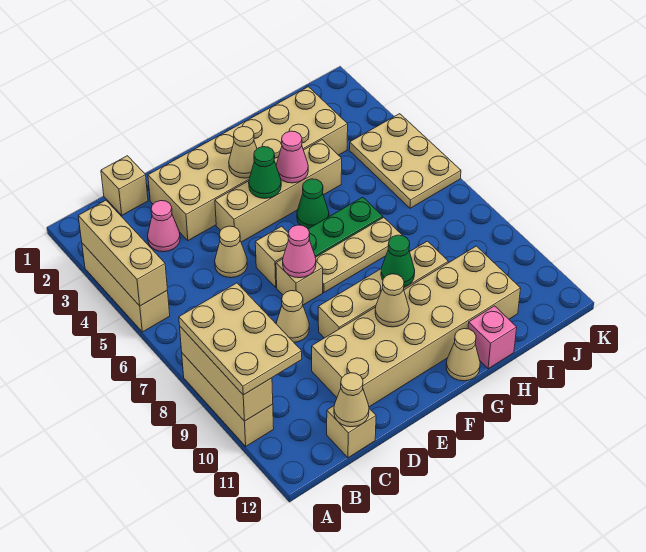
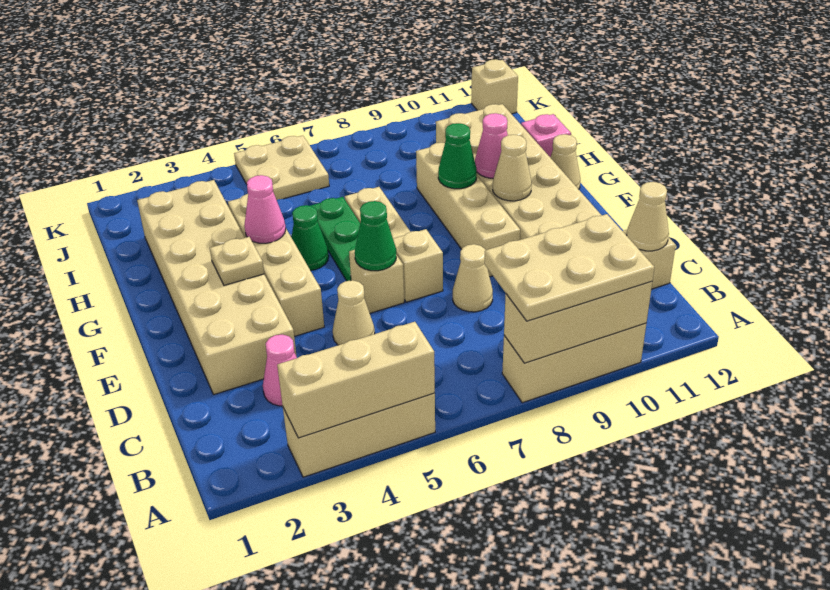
tan brick C1 level 1 -> tan brick K12 level 1
pink cone E7 level 2 -> pink cone G10 level 2
tan cone F3 level 2 -> tan plate F3 level 2
green cone F4 level 2 -> green cone E6 level 2
tan plate J4:K6 level 1 -> tan plate J5:K6 level 1

